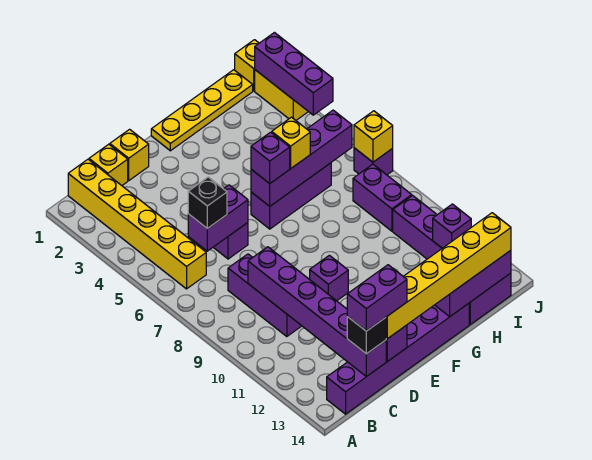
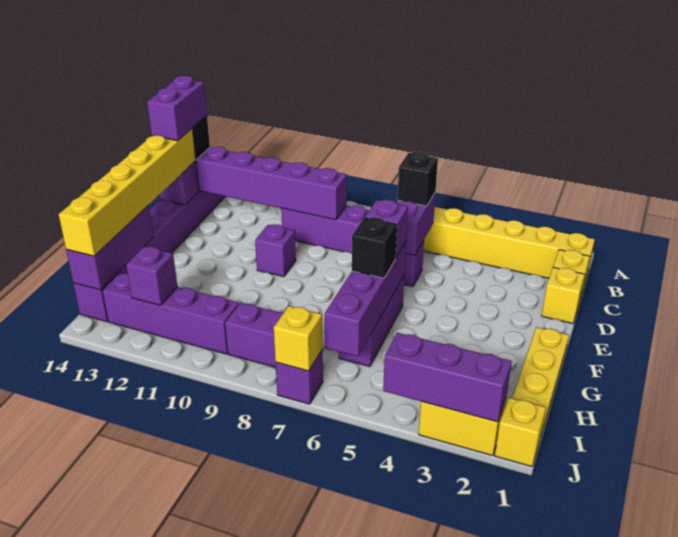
yellow brick G6 level 3 -> black brick G6 level 3

